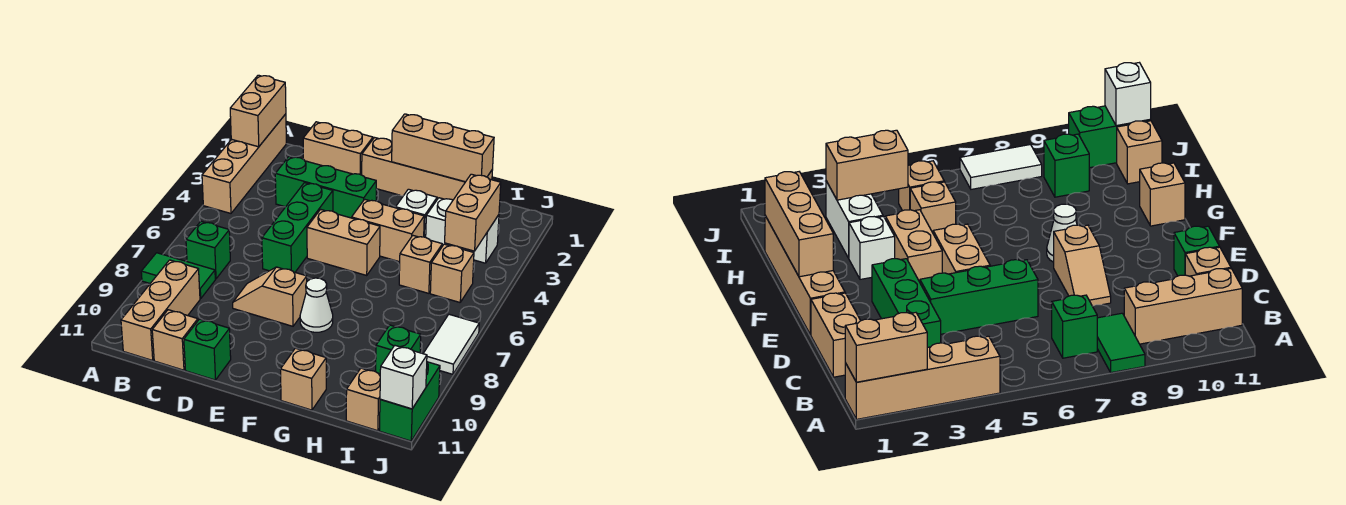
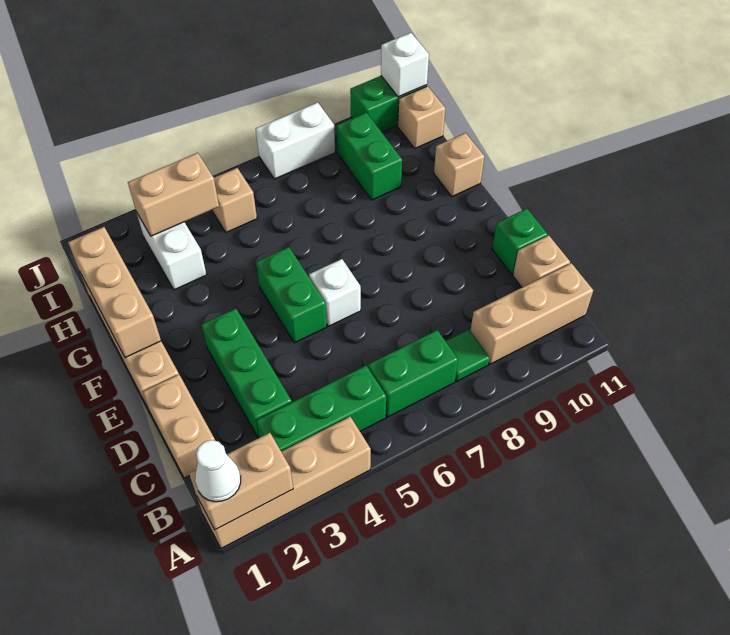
green tile A8:B8 level 1 -> green tile B8 level 1
green brick B7 level 1 -> green brick B6:B7 level 1
green brick D4:D6 level 1 -> green brick B3:B5 level 1
tan slope D8:E8 level 1 top E -> none
tan brick E5:F5 level 1 -> green brick E5:F5 level 1
tan brick F4:G4 level 1 -> none
white cone F8 level 1 -> white cone A1 level 3
white brick G3 level 1 -> white brick E6 level 1
tan brick H5 level 1 -> none
green brick I9 level 1 -> green brick H9:I9 level 1
white tile J7:J8 level 1 -> white brick J7:J8 level 1

